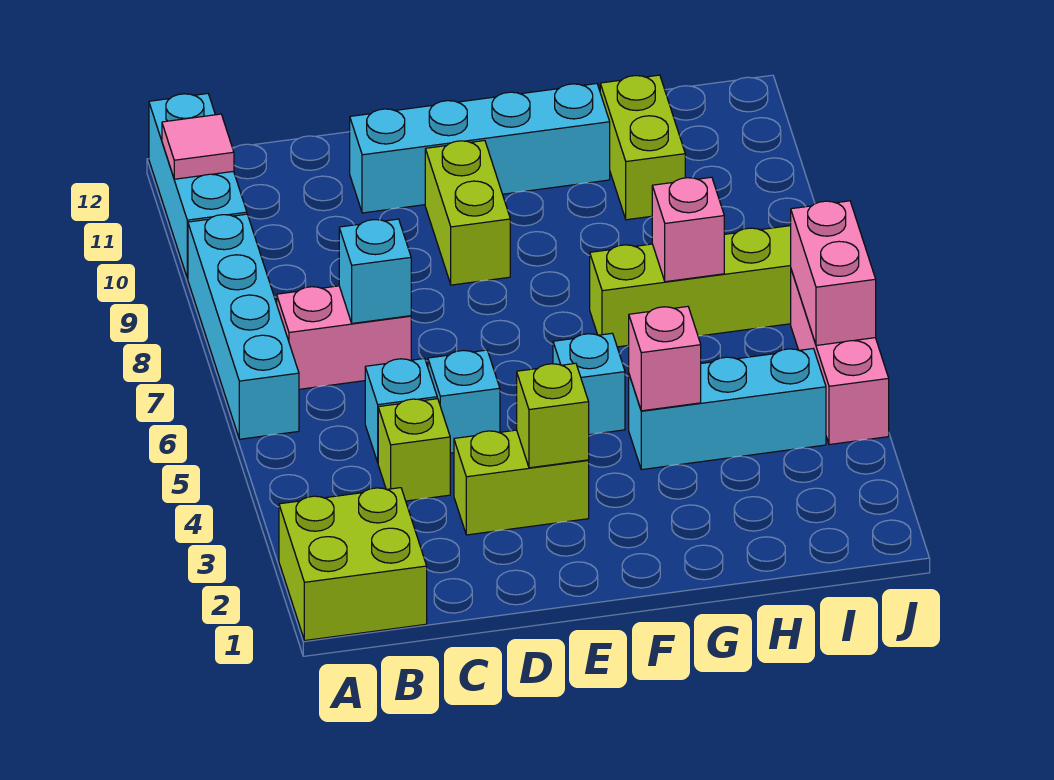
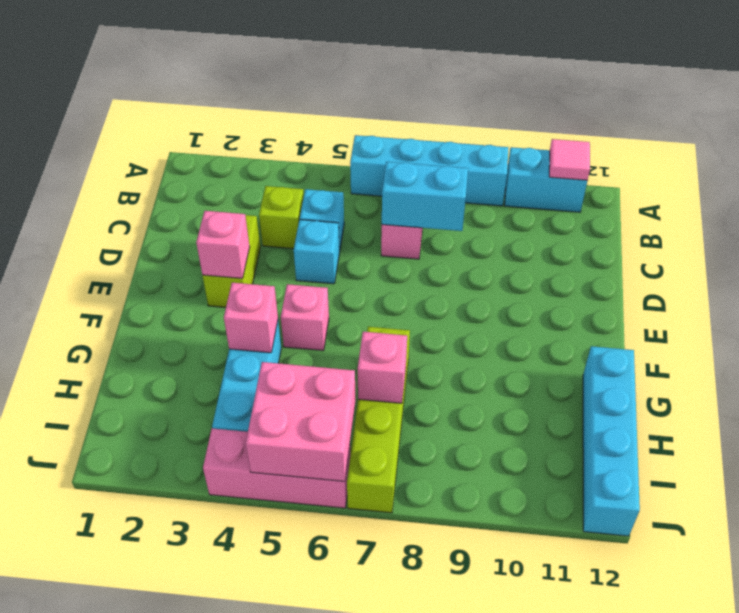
lime brick A1:B2 level 1 -> none
cyan brick A10:A12 level 1 -> cyan brick A10:A11 level 1
cyan brick C7 level 2 -> cyan brick C7:C8 level 2
cyan brick D11:G11 level 1 -> cyan brick G12:J12 level 1
lime brick E3 level 2 -> pink brick E3 level 2
lime brick E9:E10 level 1 -> none
cyan brick F5 level 1 -> pink brick F5 level 1
lime brick H10:H11 level 1 -> none
pink brick J5:J6 level 2 -> pink brick I5:J6 level 2

